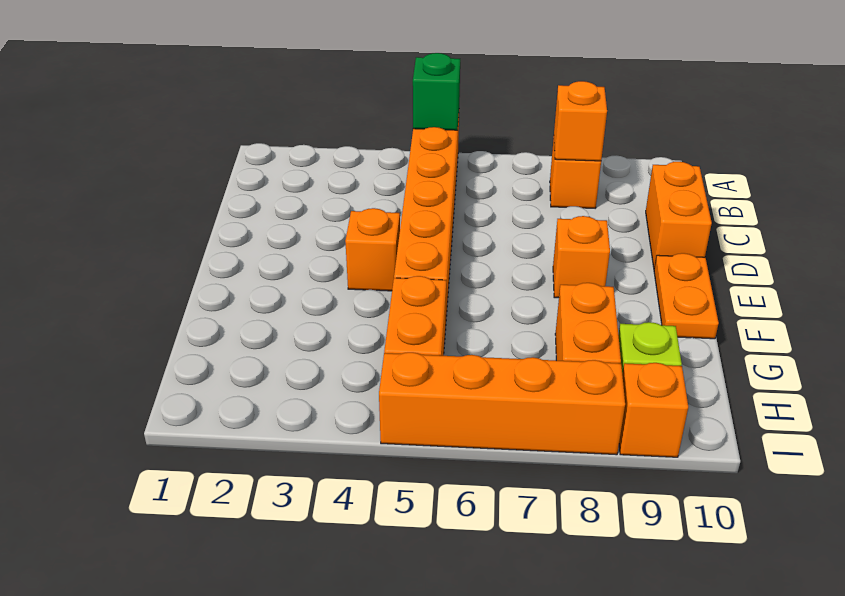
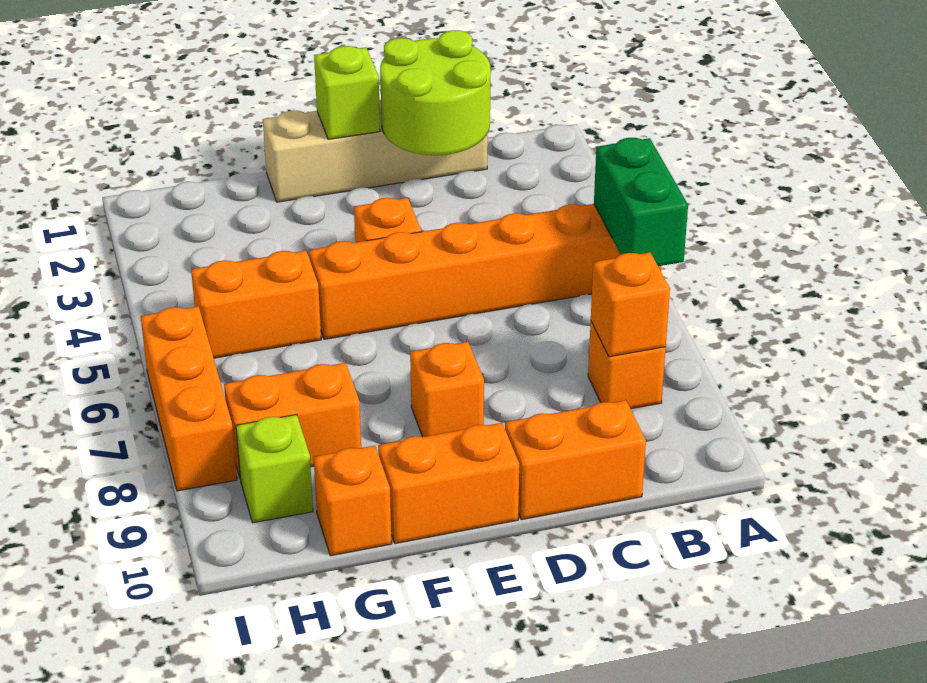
green brick A5 level 2 -> green brick A5:A6 level 2
none -> tan brick C1:F1 level 1
none -> lime round brick C1:D2 level 2
none -> lime brick E1 level 2
orange plate E10:F10 level 1 -> orange brick E10:F10 level 1
orange brick I5:I8 level 1 -> orange brick I6:I8 level 1
orange brick I9 level 1 -> orange brick G10 level 1

